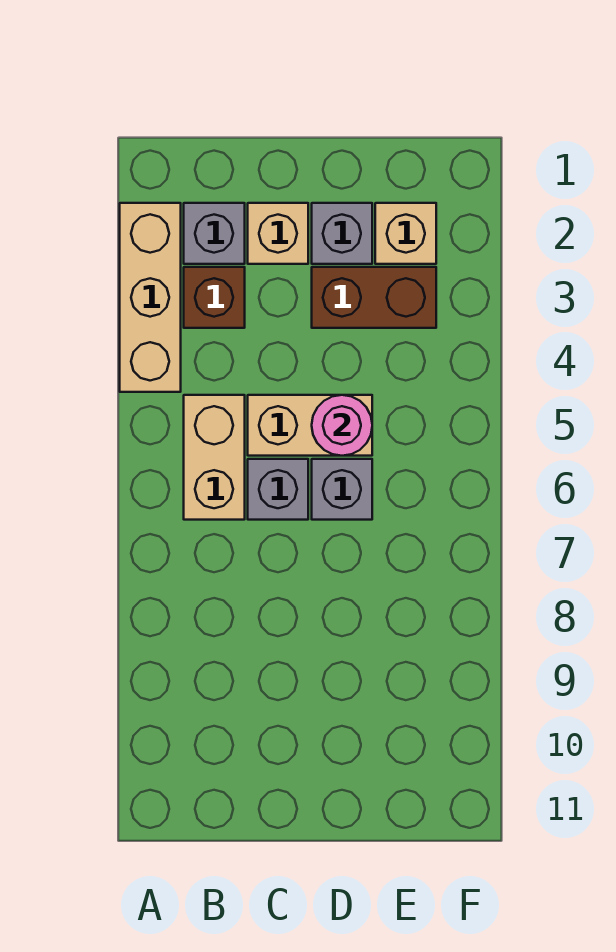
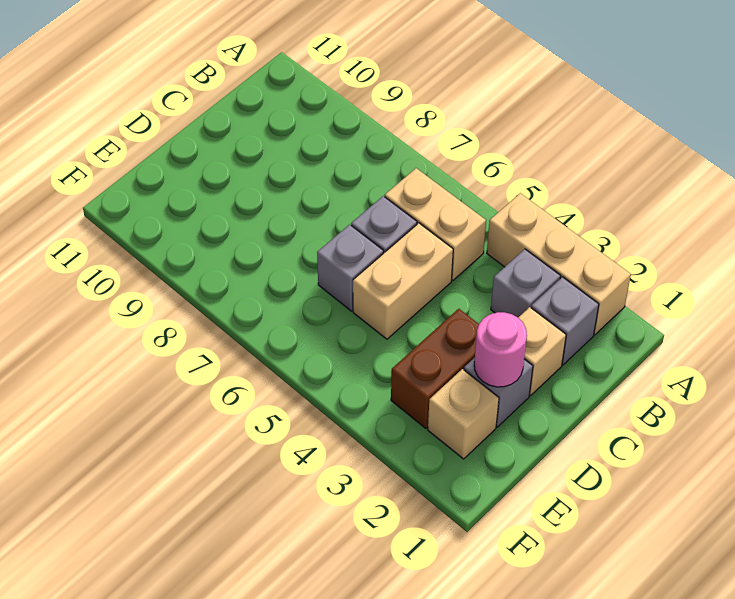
brown brick B3 level 1 -> grey brick B3 level 1
pink round brick D5 level 2 -> pink round brick D2 level 2

